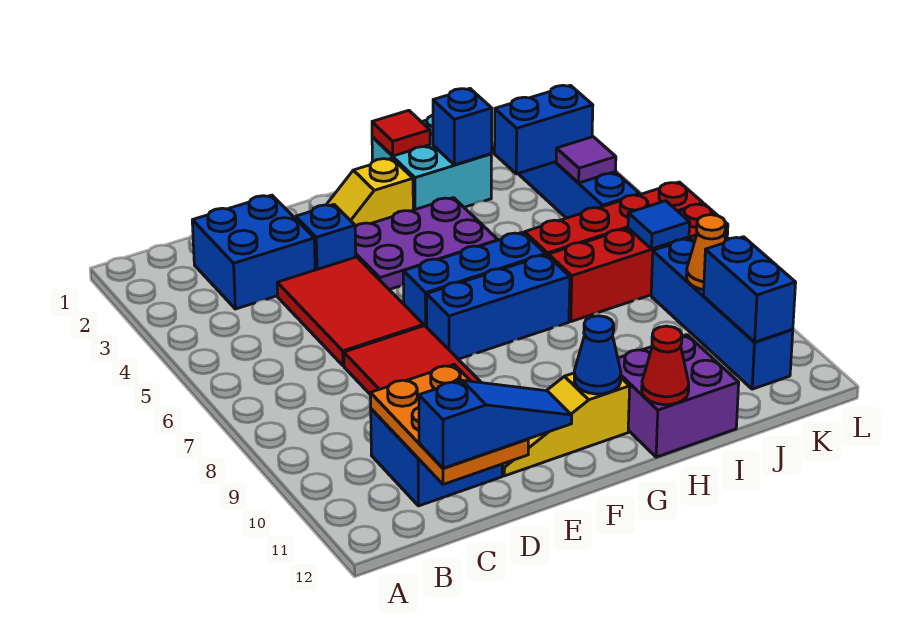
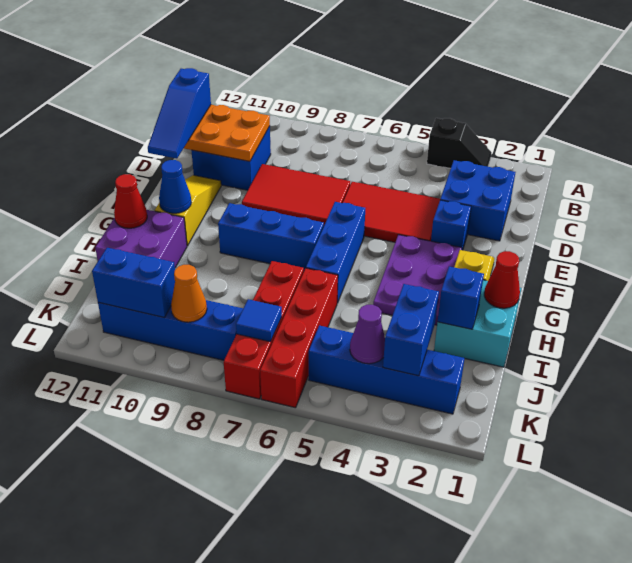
none -> black slope A3:A4 level 1 top 4
blue brick F7:H7 level 1 -> blue brick G7:G9 level 1
red tile H1 level 2 -> red cone H1 level 2
purple tile K4 level 2 -> purple cone K4 level 2

